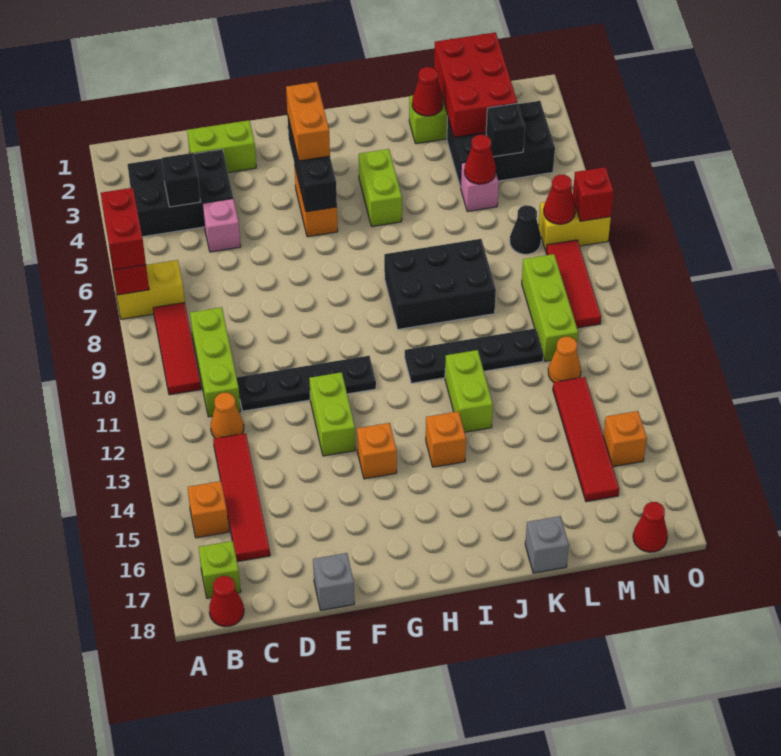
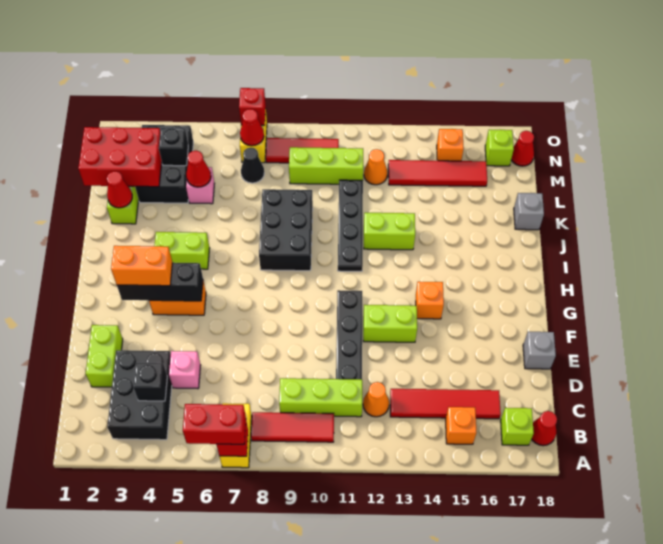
orange brick I14 level 1 -> none
none -> lime brick N17 level 1

